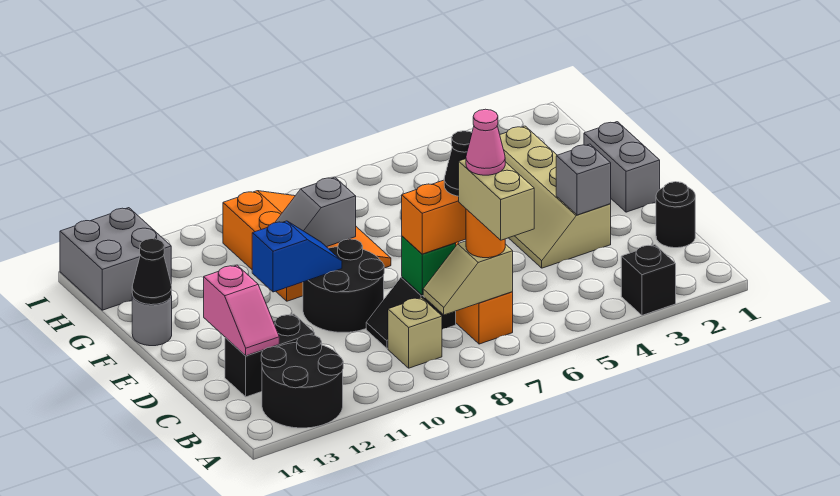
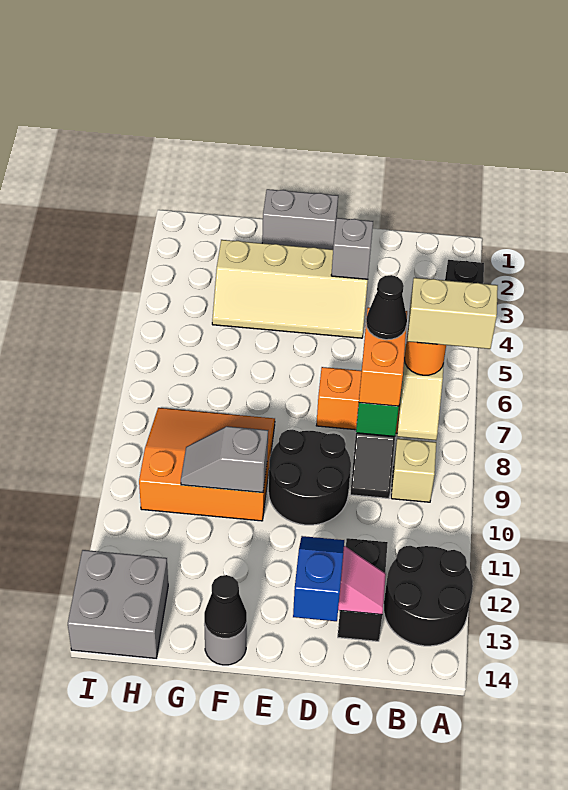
pink cone B7 level 5 -> none
black round brick C1 level 1 -> none
blue slope E10:E11 level 2 top 11 -> blue slope D13:D14 level 3 top 14
grey slope F9:F10 level 2 top 9 -> grey slope F10:G10 level 2 top F

